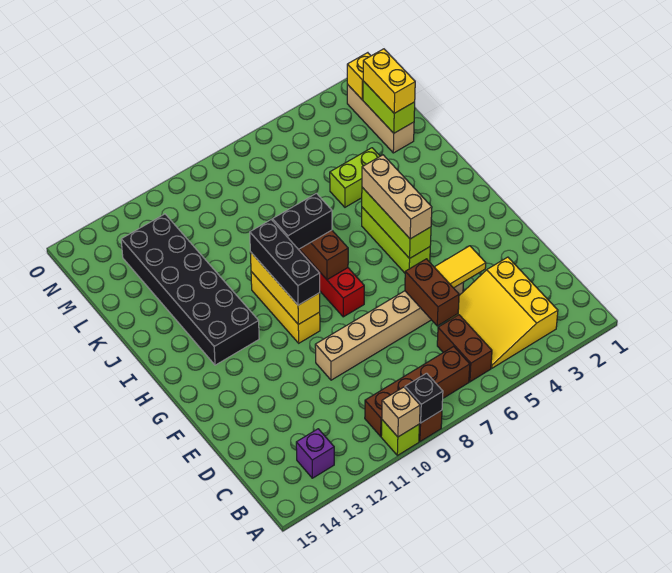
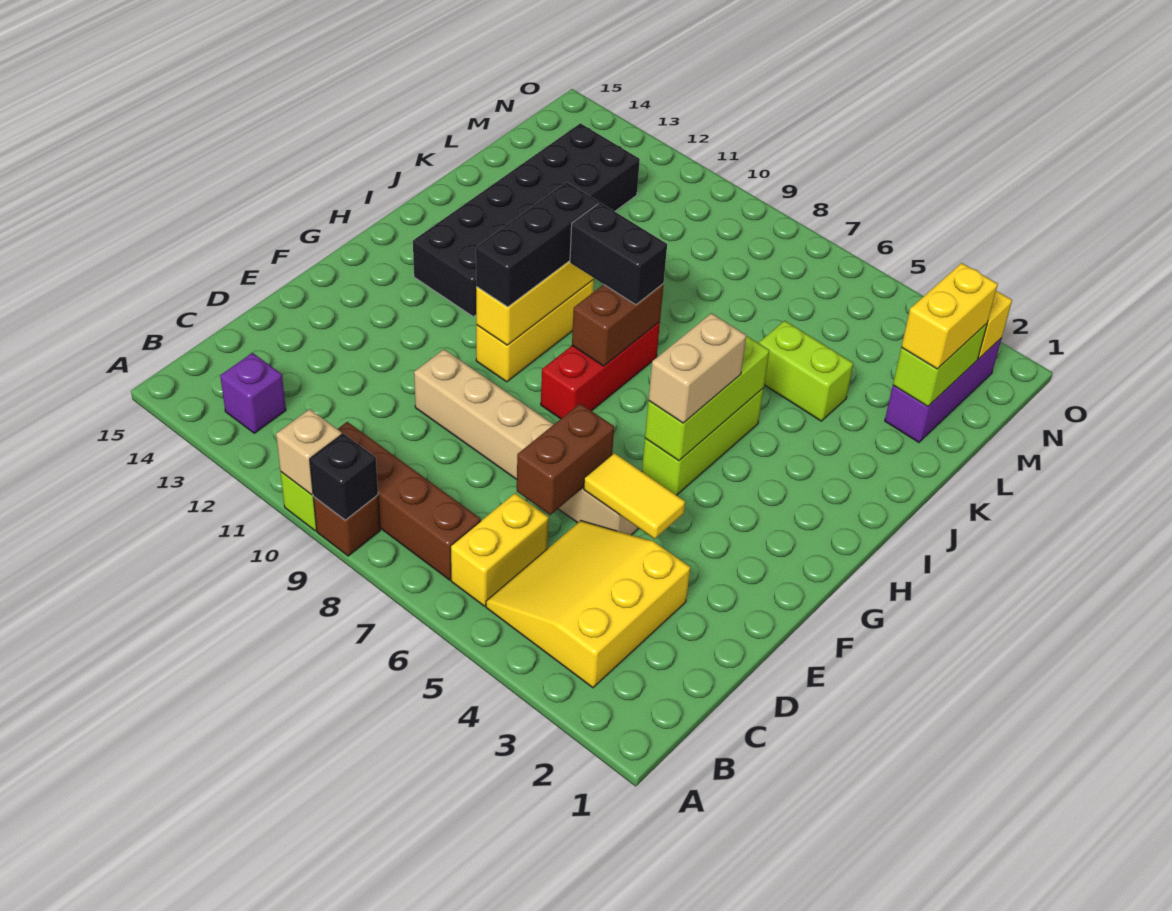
brown brick B6:C6 level 1 -> yellow brick B6:C6 level 1
tan brick G5:I5 level 3 -> tan brick G5:H5 level 3
tan brick L2:N2 level 1 -> purple brick L2:N2 level 1

